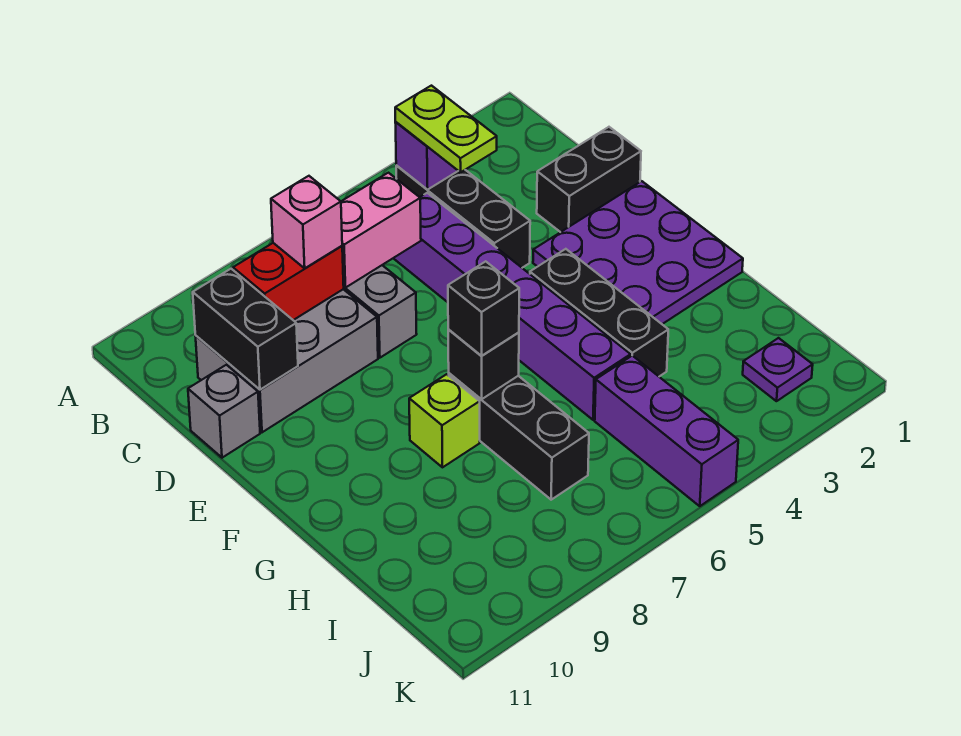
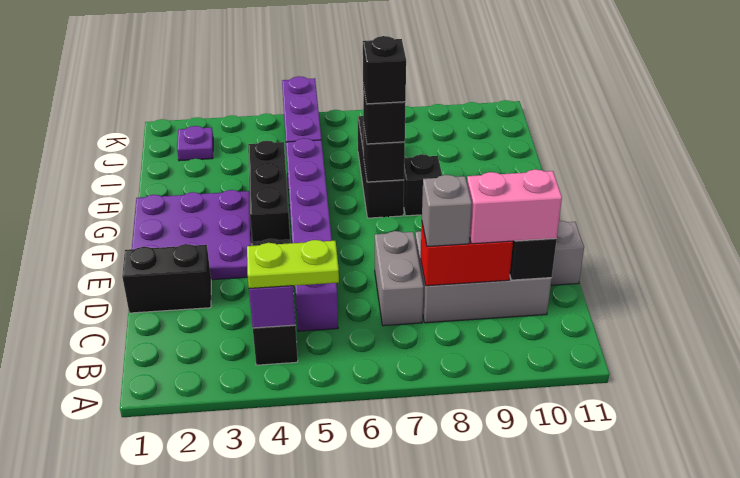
lime plate B4:C4 level 3 -> lime plate B4:B5 level 3
pink brick C6:C7 level 2 -> pink brick C9:C10 level 3
pink brick C8 level 3 -> grey brick C8 level 3
none -> black brick G7 level 4
lime brick G8 level 1 -> black brick G8 level 1

